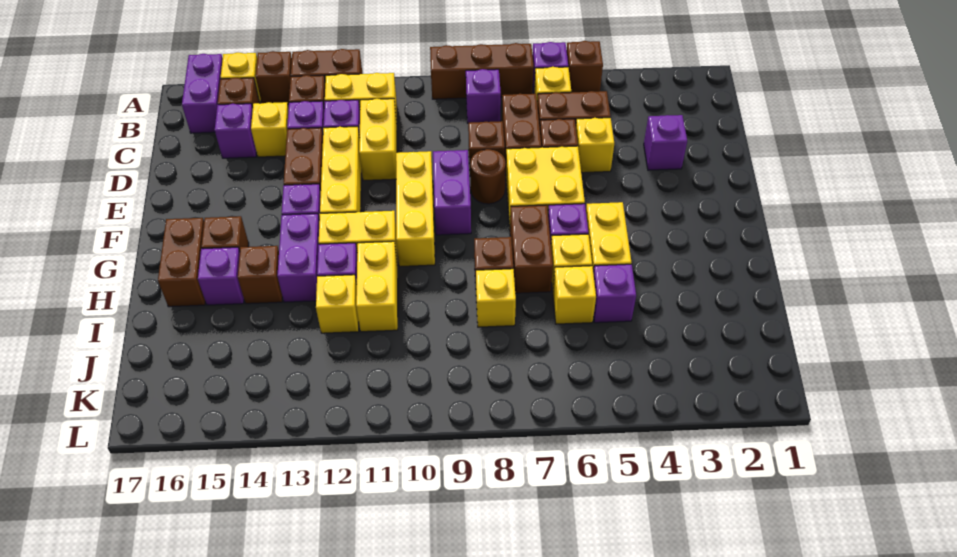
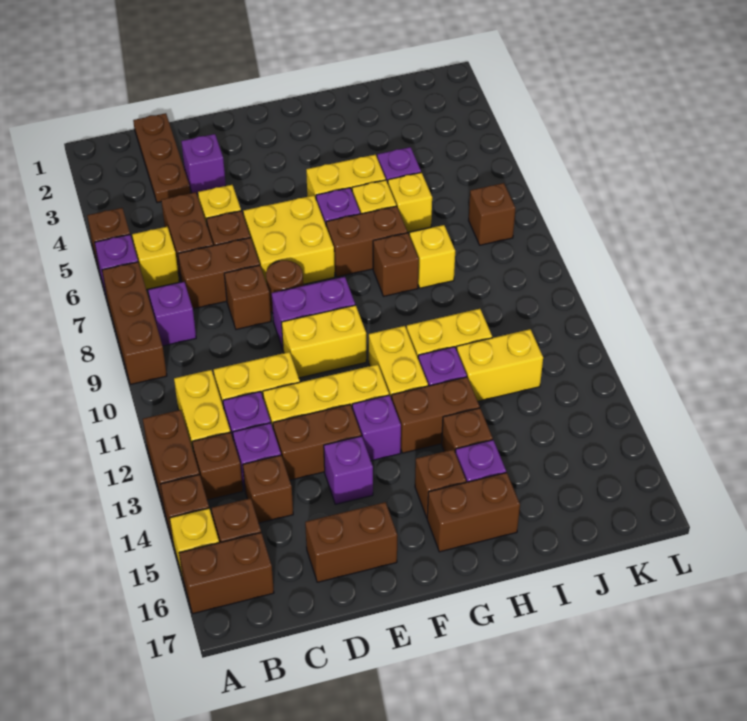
purple brick A16:B16 level 1 -> brown brick A16:B16 level 1
none -> brown plate C1:C3 level 1
yellow brick C14 level 1 -> brown brick C14 level 1
purple brick C15 level 1 -> purple brick E14 level 1
none -> brown brick D16:E16 level 1
yellow brick E10:G10 level 1 -> yellow brick E10:F10 level 1
purple brick G13:H13 level 1 -> brown brick G13:H13 level 1
yellow brick I12 level 1 -> yellow brick I12:J12 level 1
none -> brown brick K7 level 1

